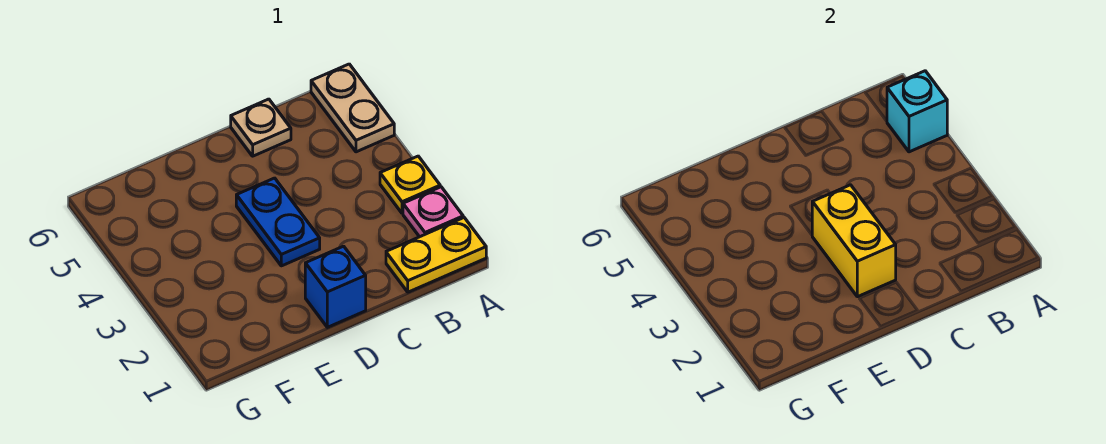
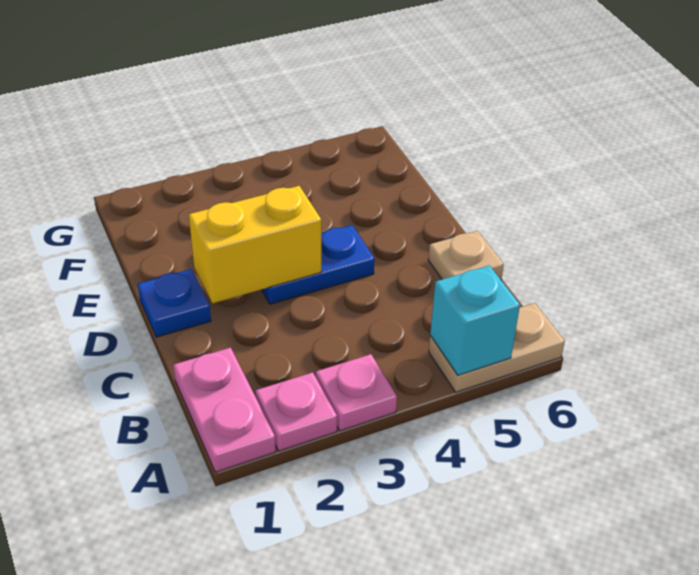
yellow plate A1:B1 level 1 -> pink plate A1:B1 level 1
yellow plate A3 level 1 -> pink plate A3 level 1
blue brick D1 level 1 -> blue plate D1 level 1

